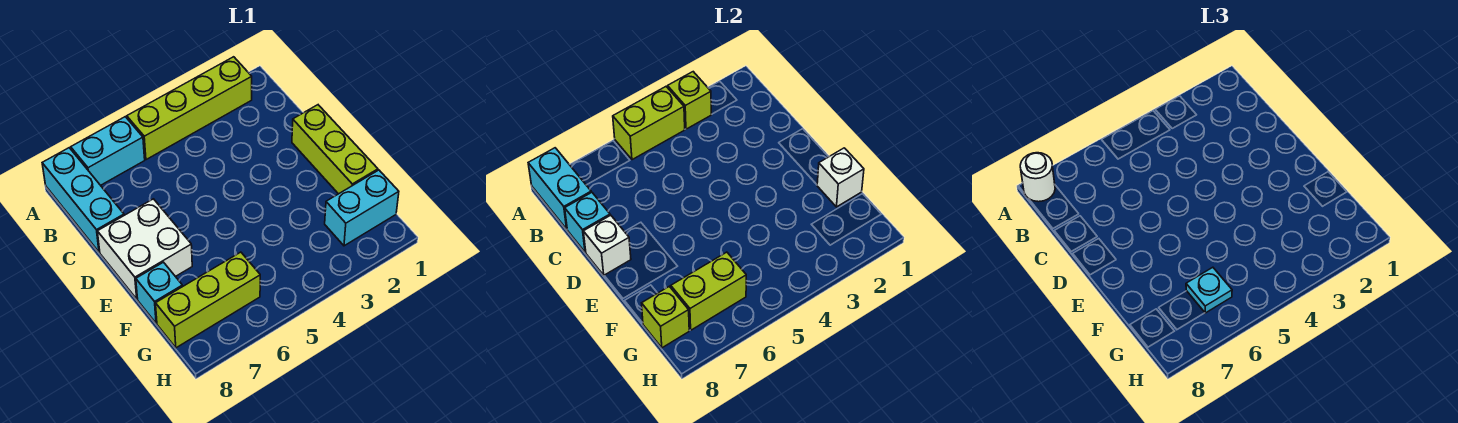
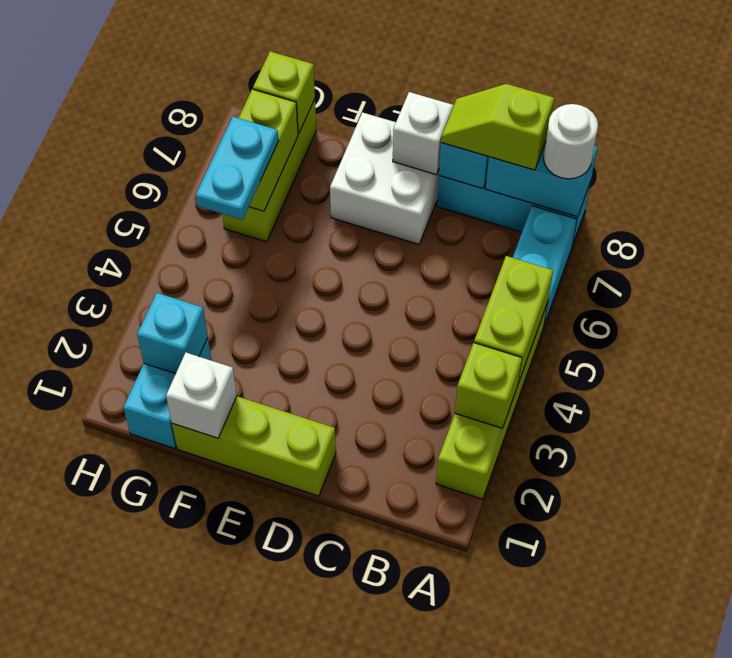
none -> lime slope B8:C8 level 3 top B
cyan brick F8 level 1 -> cyan brick G2 level 2
cyan plate G6 level 3 -> cyan plate G5:G6 level 3

